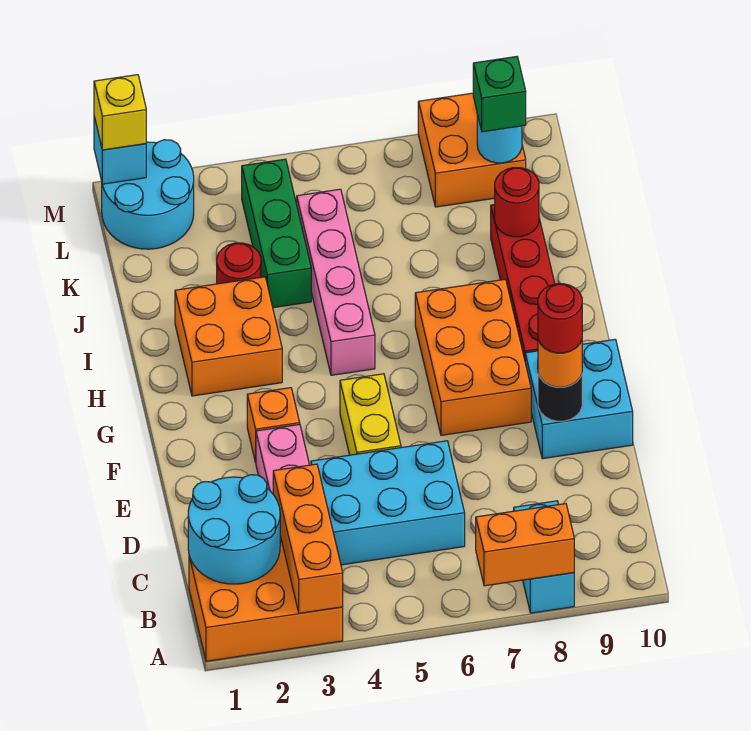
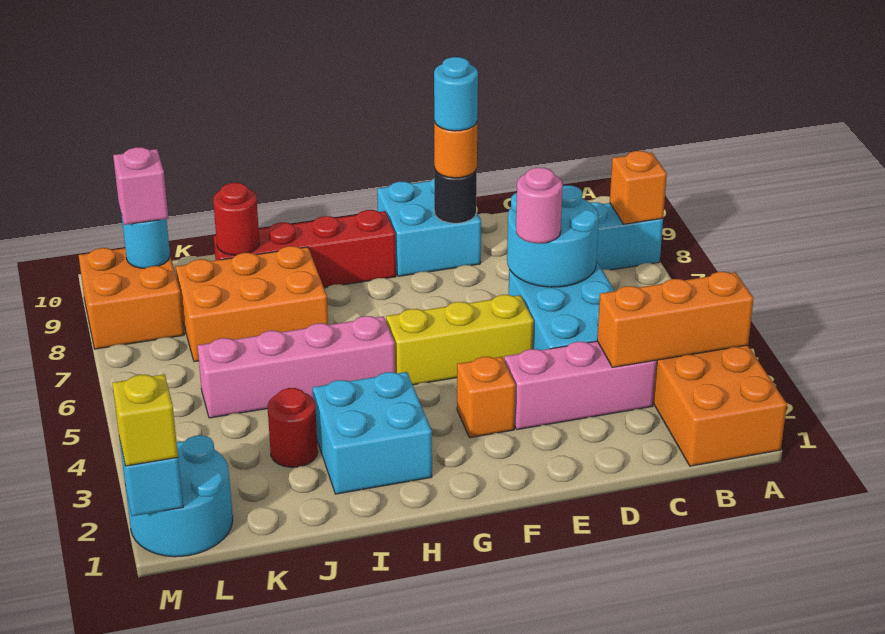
orange brick A7:A8 level 2 -> orange brick A8 level 2
cyan round brick B1:C2 level 2 -> cyan round brick C6:D7 level 2
none -> pink round brick D6 level 3
yellow brick E5:F5 level 1 -> yellow brick E5:G5 level 1
red round brick E9 level 4 -> cyan round brick E9 level 4
orange brick F7:H8 level 1 -> orange brick I7:K8 level 1
orange brick H2:I3 level 1 -> cyan brick H2:I3 level 1
green brick J4:L4 level 1 -> none
green brick L9 level 3 -> pink brick L9 level 3

